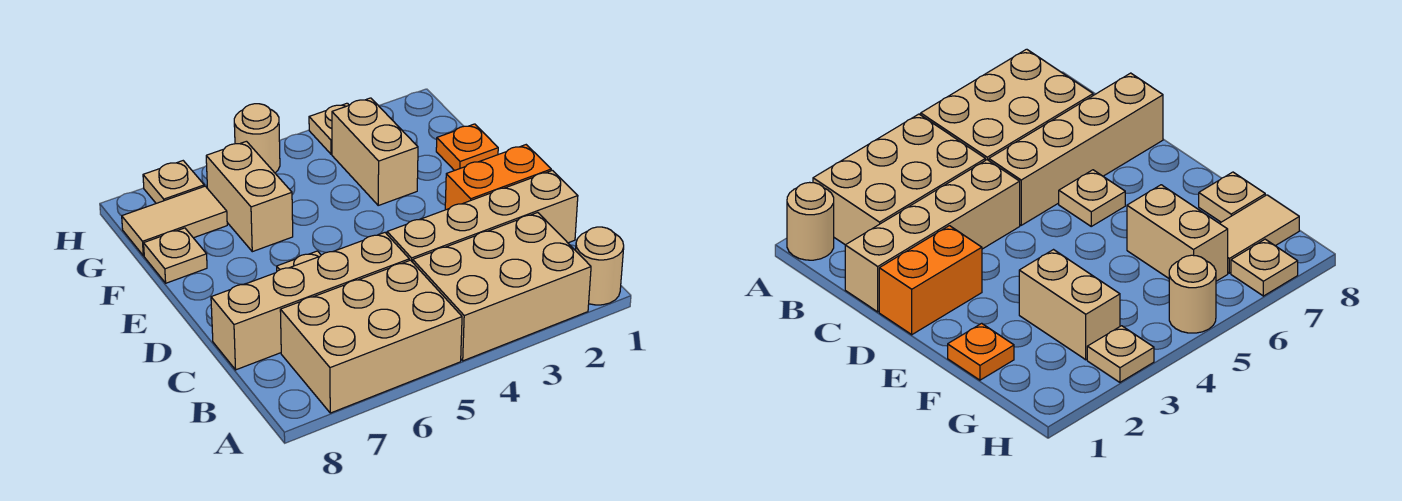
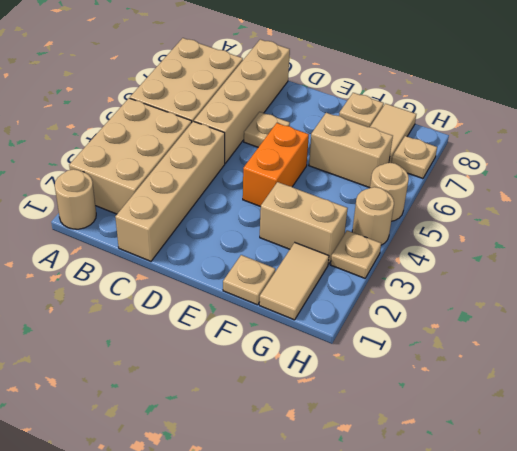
orange brick D1:D2 level 1 -> orange brick E4:E5 level 1
orange plate F1 level 1 -> tan plate F1 level 1
none -> tan tile G1:G2 level 1
none -> tan round brick H4 level 1

